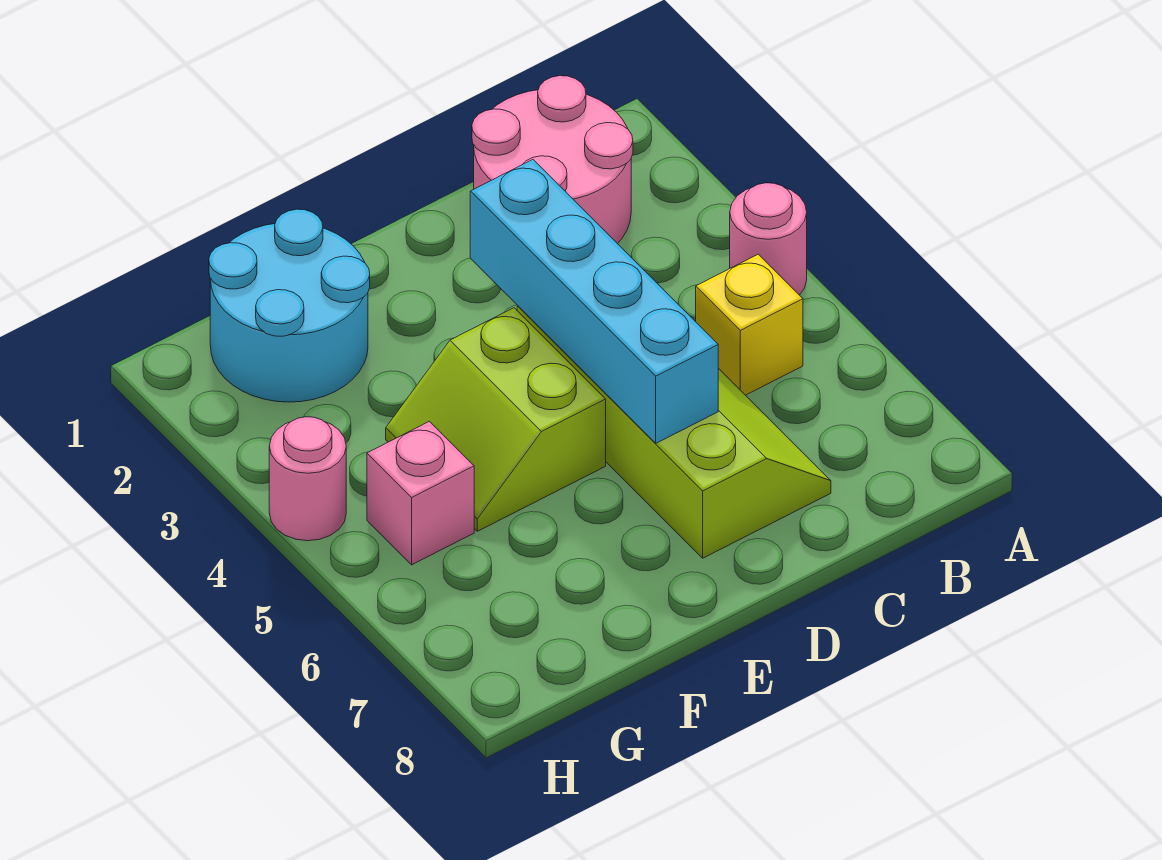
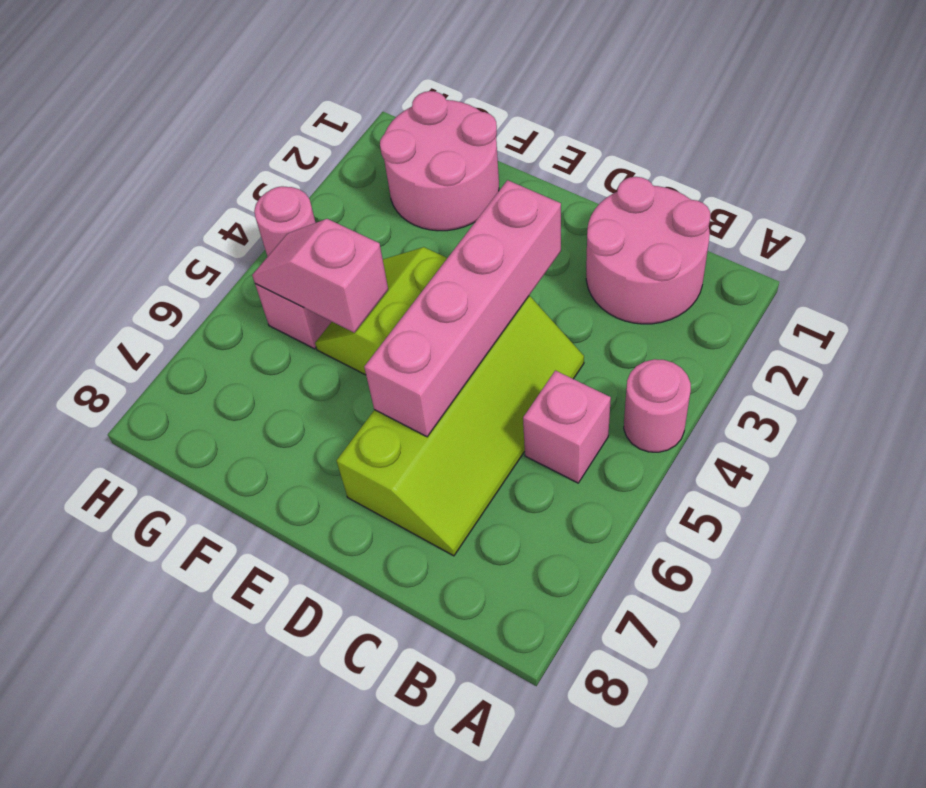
yellow brick B5 level 1 -> pink brick B5 level 1
cyan brick D3:D6 level 2 -> pink brick D3:D6 level 2
cyan round brick F1:G2 level 1 -> pink round brick F1:G2 level 1
none -> pink slope F5:G5 level 2 top F

